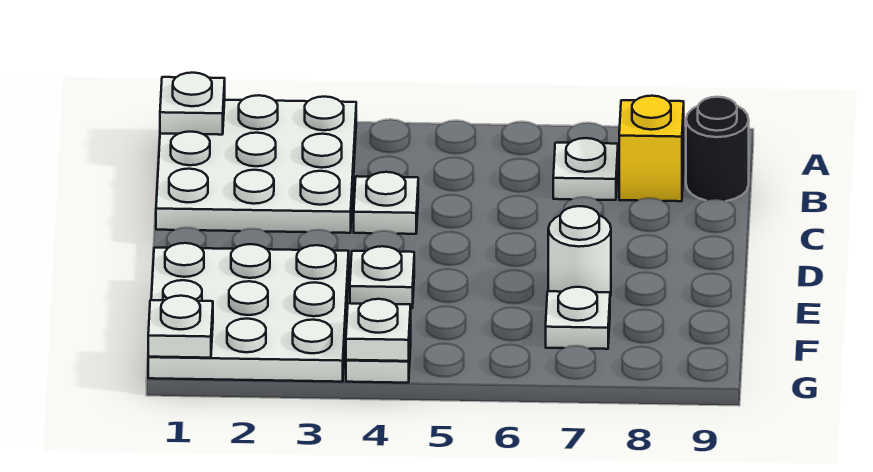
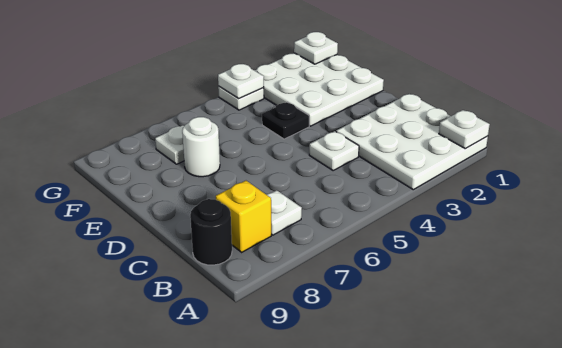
white plate E4 level 1 -> black plate E4 level 1

